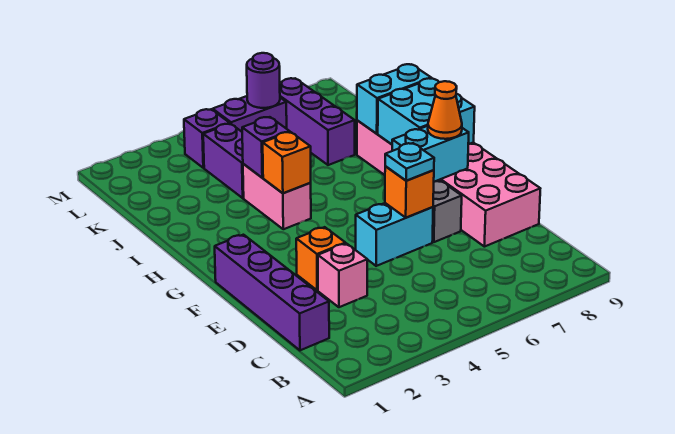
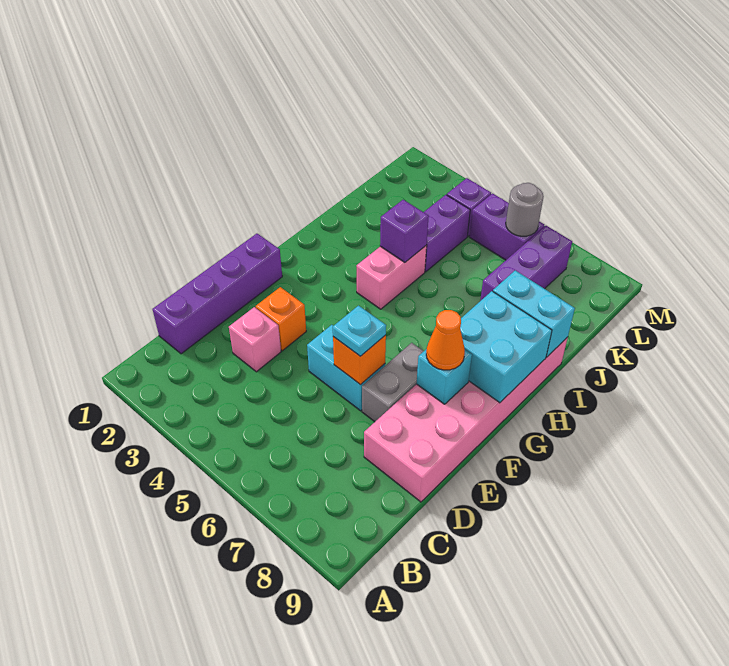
cyan brick F7:F8 level 2 -> cyan brick F8 level 2
orange brick H4 level 2 -> none
purple round brick L6 level 2 -> grey round brick L6 level 2

